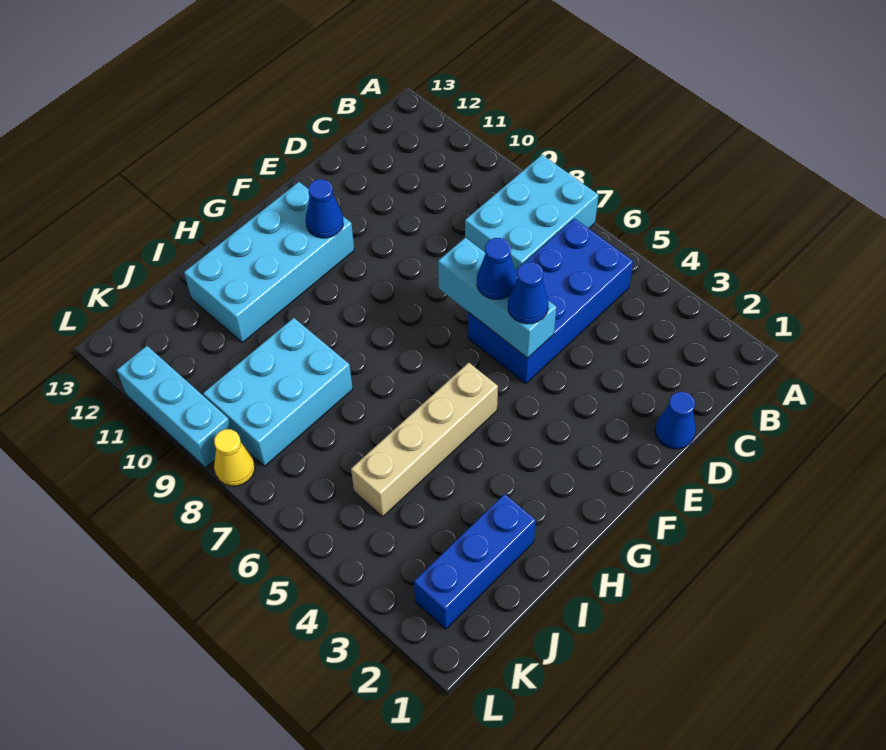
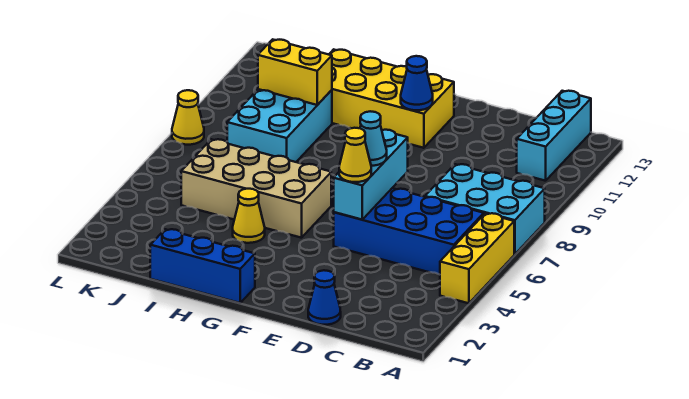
none -> yellow brick A4:A6 level 1
blue cone E5 level 3 -> yellow cone E5 level 3
blue cone E6 level 3 -> cyan cone E6 level 3
cyan brick F11:I12 level 1 -> yellow brick F11:I12 level 1
tan brick G5:J5 level 1 -> tan brick G5:J6 level 1
none -> yellow cone H4 level 1
blue brick I2:K2 level 1 -> blue brick G1:I1 level 1
cyan brick I8:K9 level 1 -> cyan brick I8:J10 level 1
none -> yellow brick I10:J10 level 2
cyan brick L9:L11 level 1 -> cyan brick B11:B13 level 1

